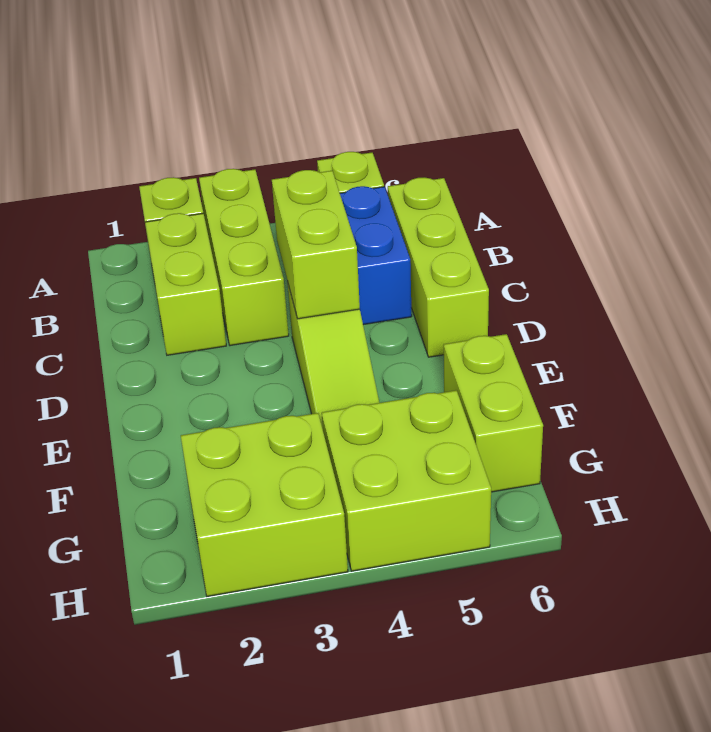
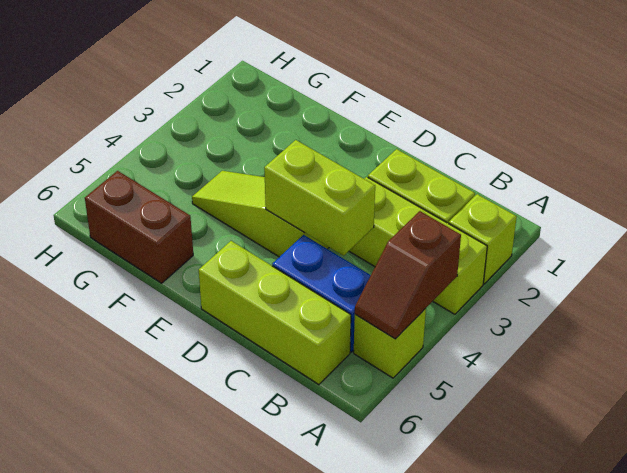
none -> brown slope A4:A5 level 2 top 4
lime brick F6:G6 level 1 -> brown brick F6:G6 level 1
lime brick G2:H3 level 1 -> none
lime brick G4:H5 level 1 -> none

